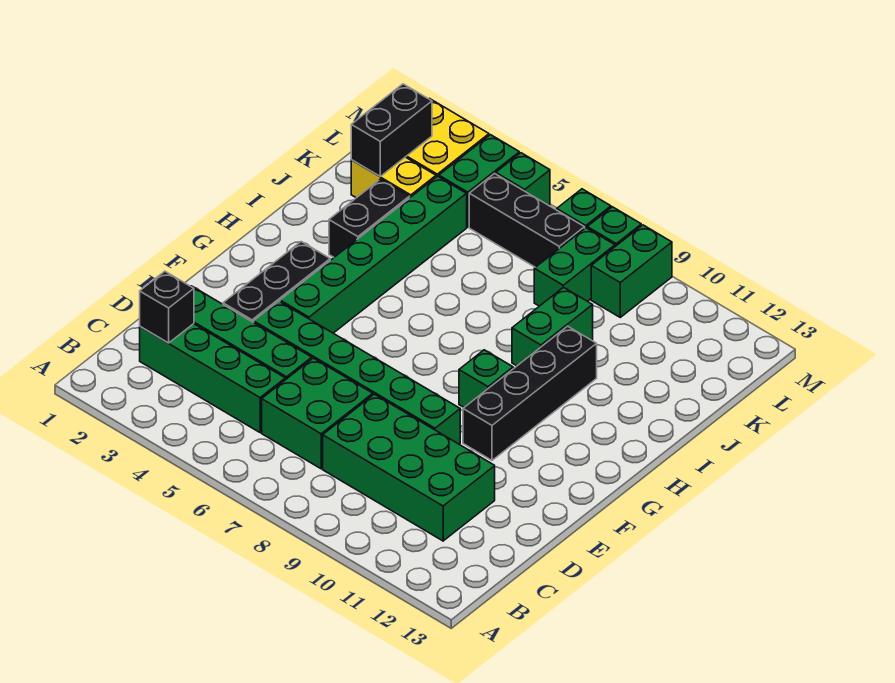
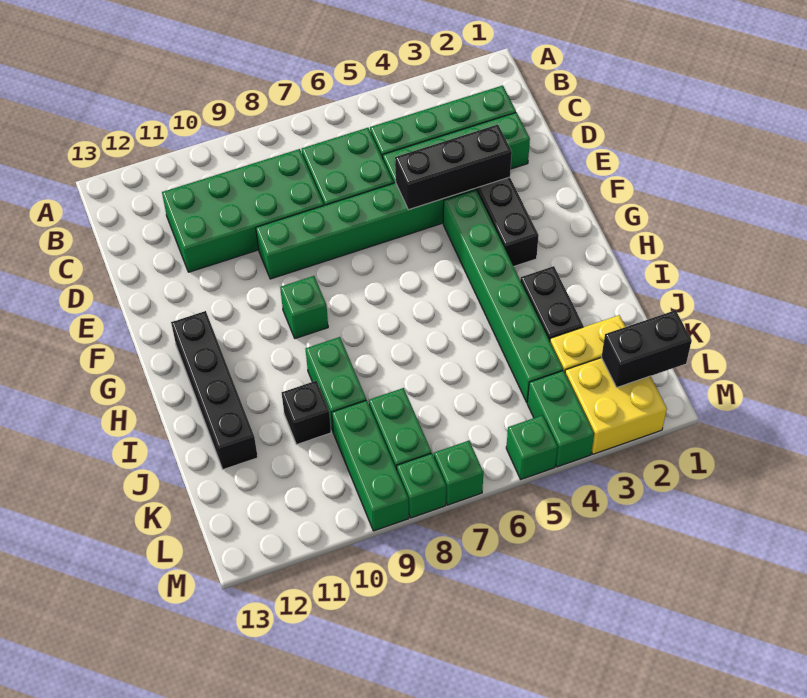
black brick C2 level 2 -> black brick J10 level 1
black brick F10:I10 level 1 -> black brick G12:J12 level 1
black brick K2:L2 level 2 -> black brick L1:L2 level 2
black brick L5:L7 level 1 -> black brick E3:E5 level 2
green brick L9:M9 level 1 -> green brick K9:M9 level 1

